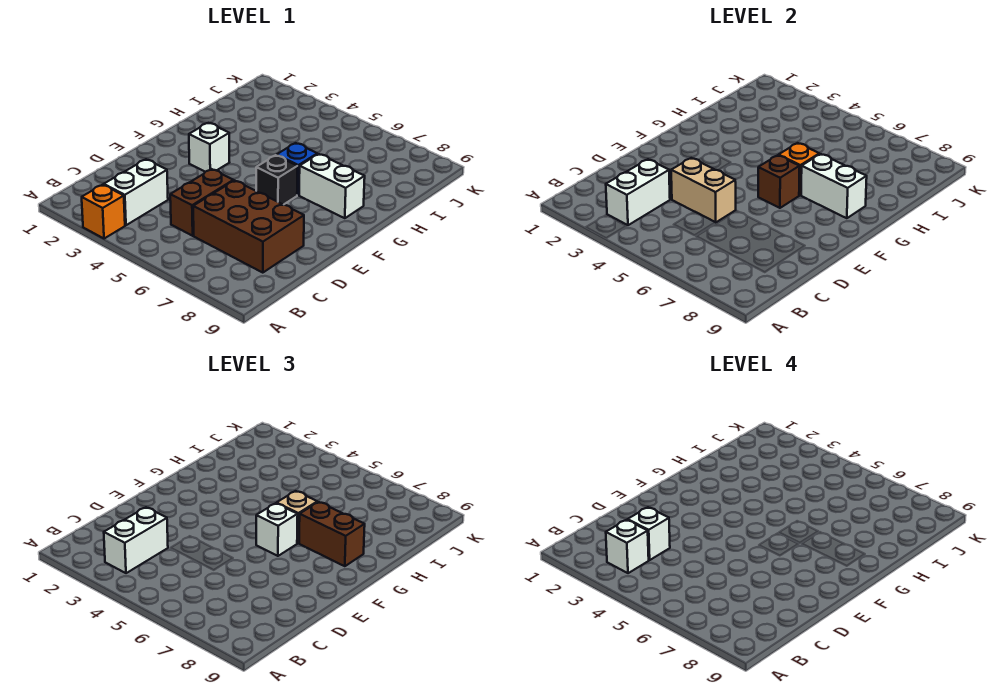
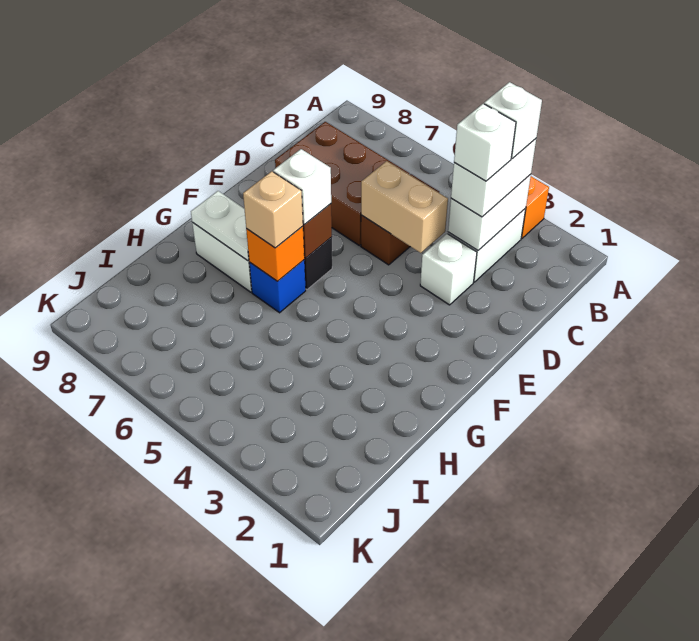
white brick F3 level 1 -> white brick D3 level 1
white brick G7:G8 level 2 -> white plate G7:G8 level 2
brown brick G7:G8 level 3 -> none

